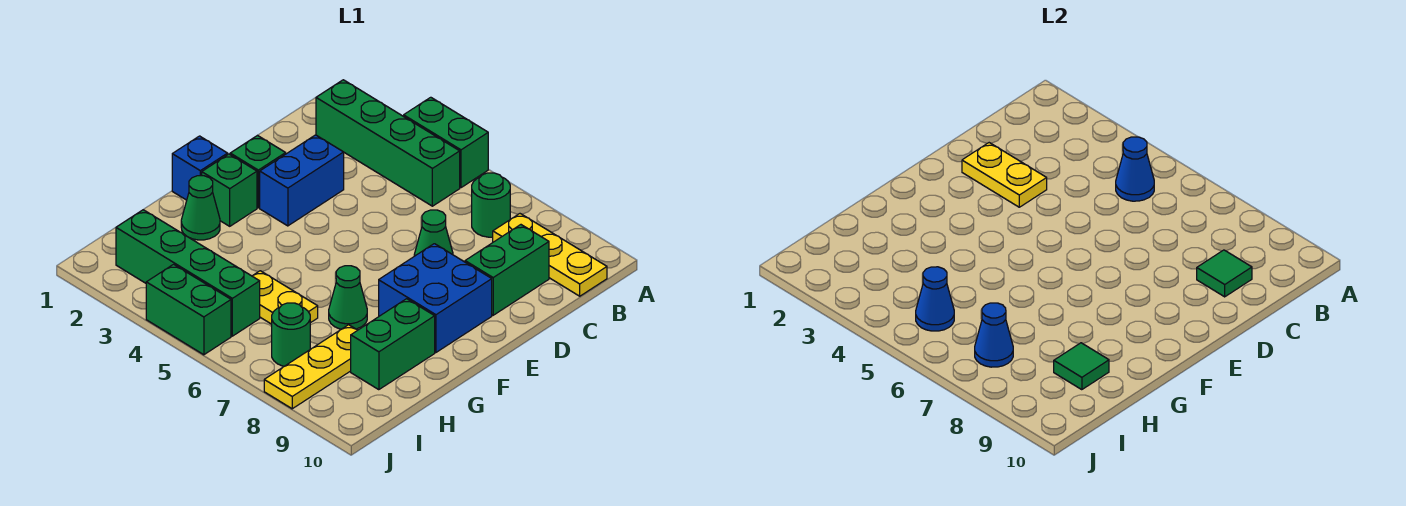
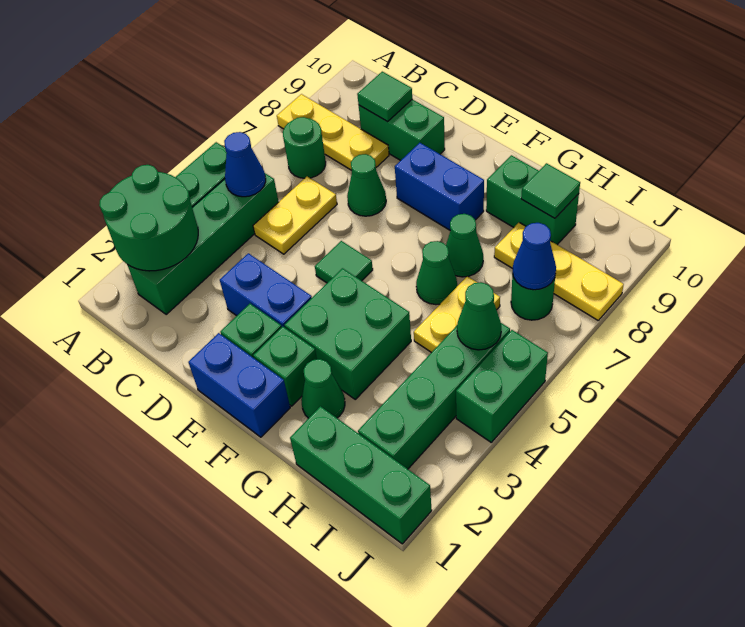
none -> green round brick A2:B3 level 2
yellow plate B8:B10 level 1 -> yellow plate A8:C8 level 1
yellow plate D2:D3 level 2 -> yellow plate C5:C6 level 1
none -> green tile E5 level 1
blue brick E8:F9 level 1 -> blue brick E8:F8 level 1
blue brick F1 level 1 -> blue brick E1:F1 level 1
none -> green brick F3:G4 level 1
none -> green cone G6 level 1
none -> green brick H1:J1 level 1
blue cone I5 level 2 -> green cone I5 level 2

